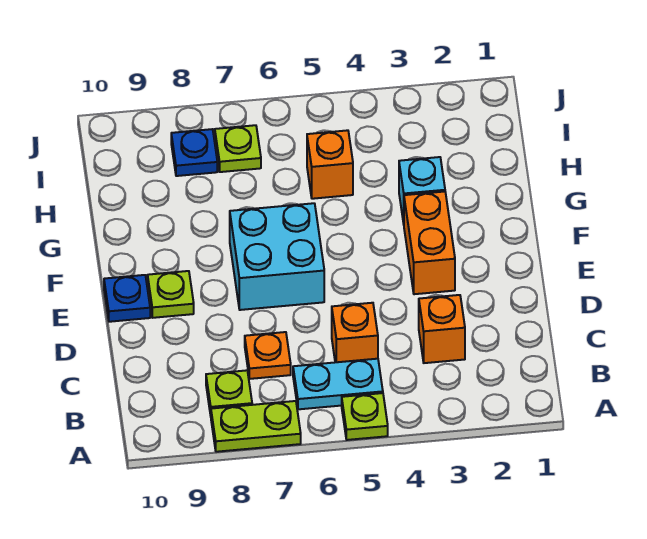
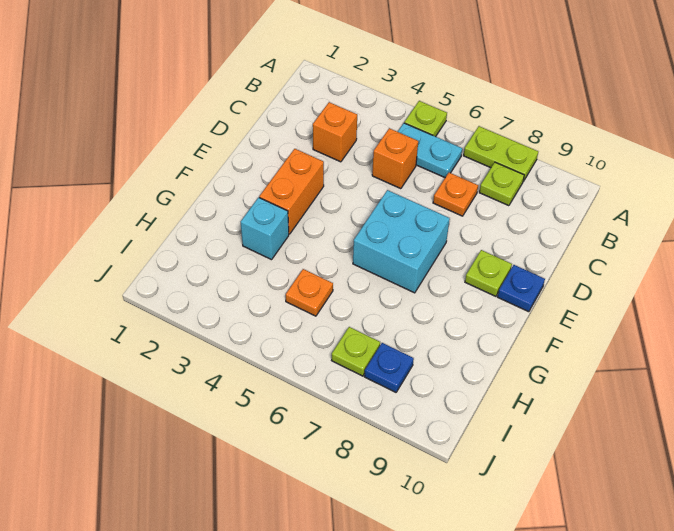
orange brick H5 level 1 -> orange plate H5 level 1

